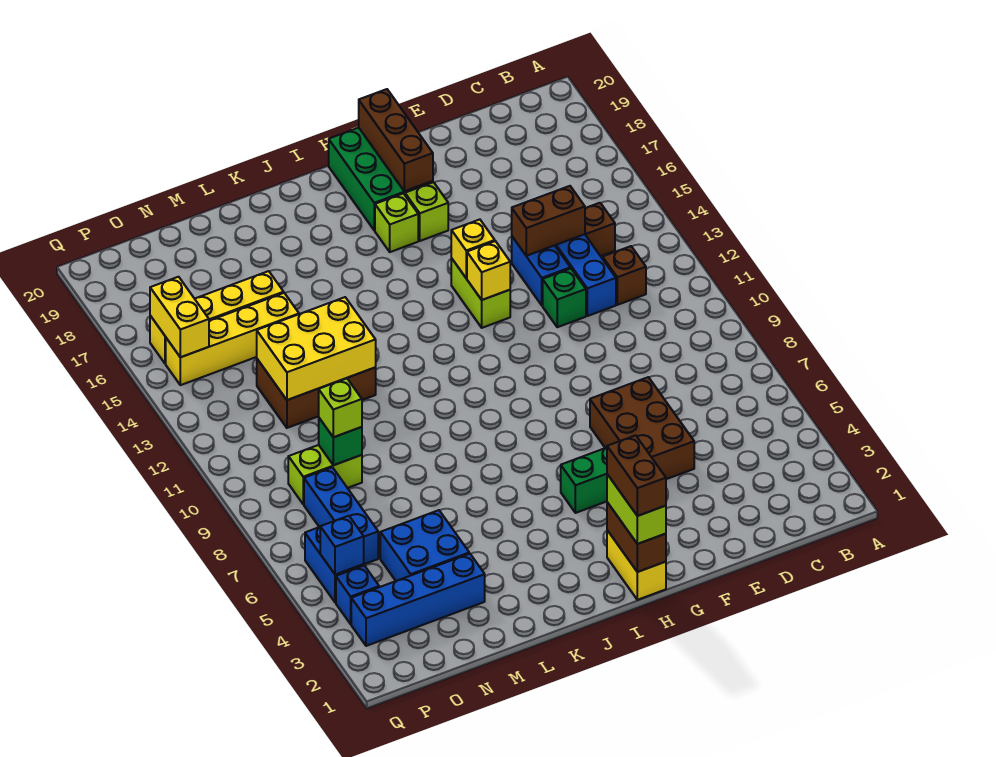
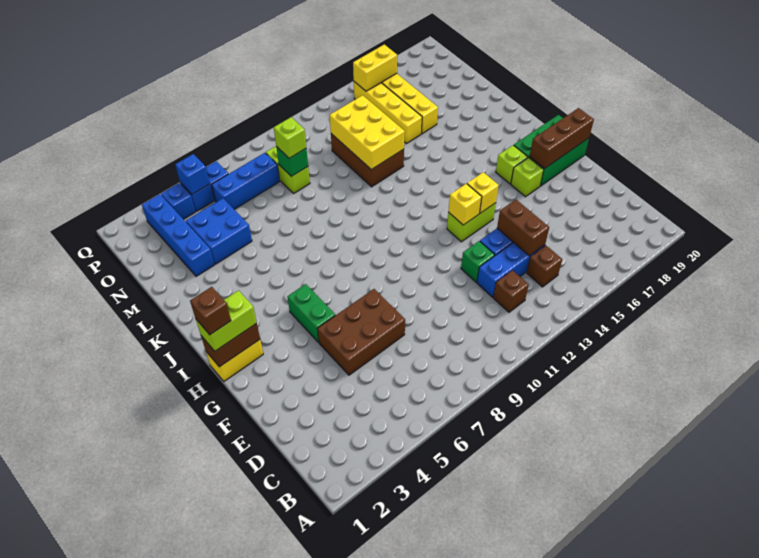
brown brick H1:H2 level 4 -> brown brick H1 level 4

